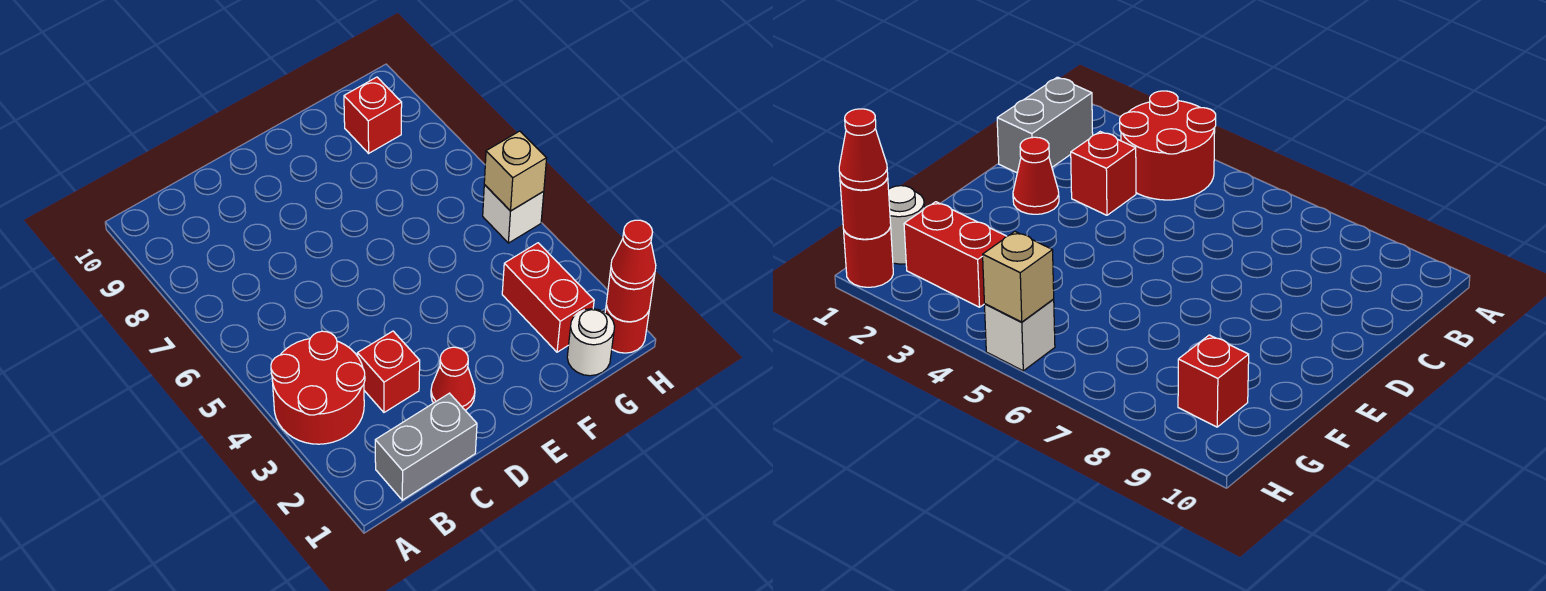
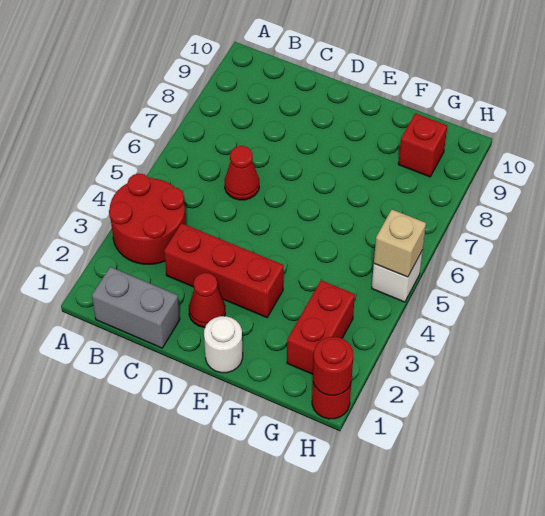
red brick C3 level 1 -> red brick C3:E3 level 1
white round brick G1 level 1 -> white round brick E1 level 1
red cone H1 level 3 -> red cone C6 level 1

